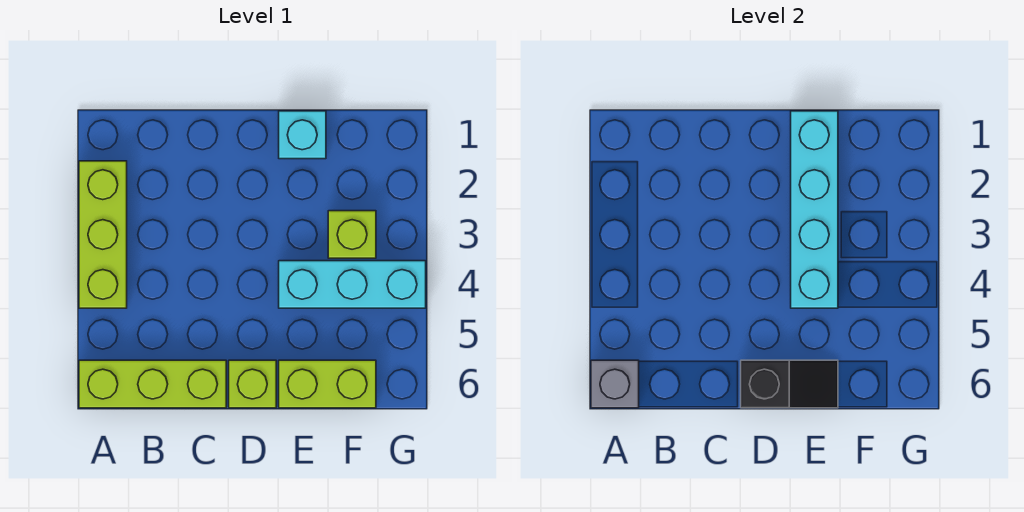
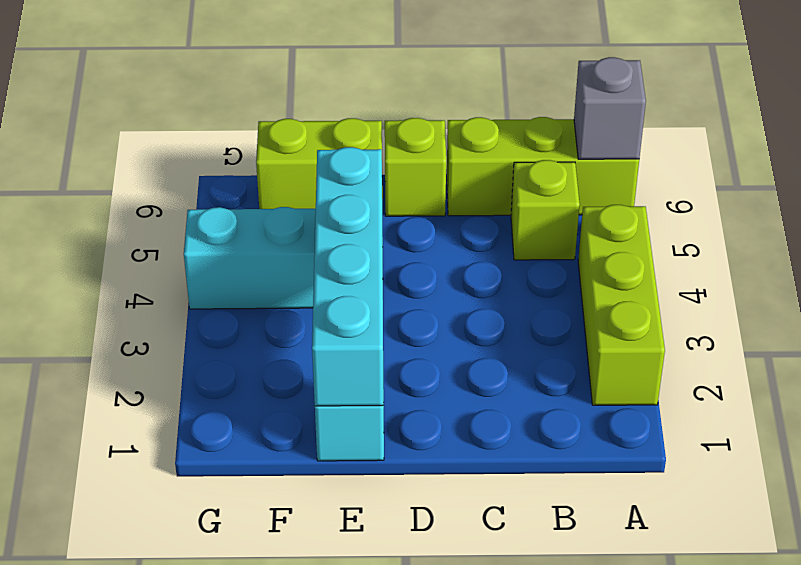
black slope D6:E6 level 2 top D -> none
lime brick F3 level 1 -> lime brick B5 level 1

